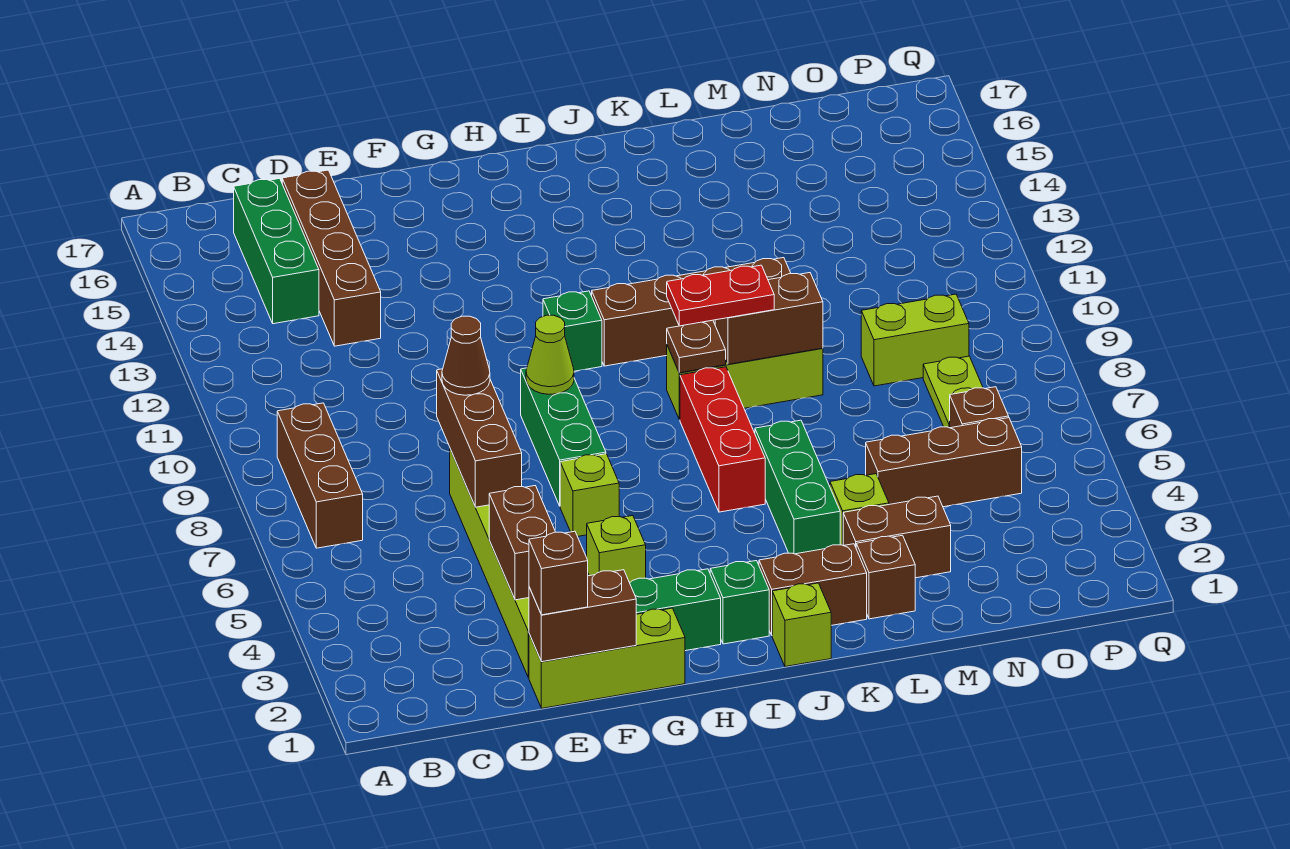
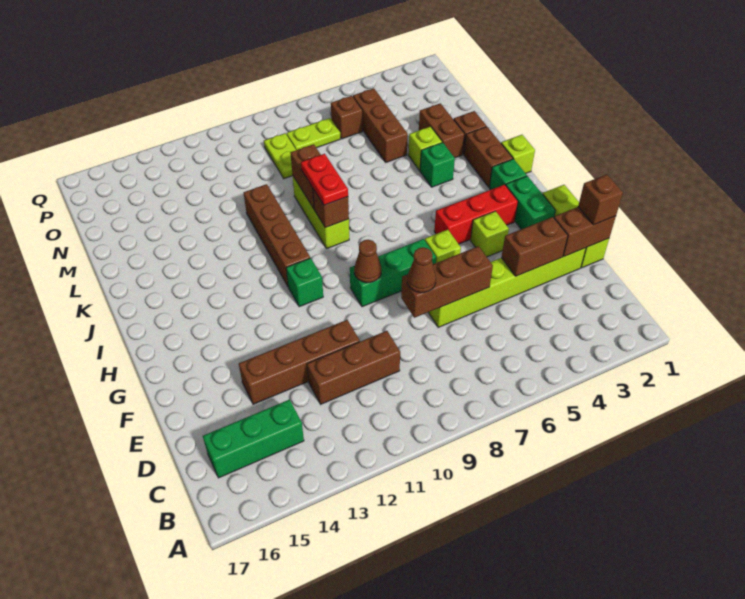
brown brick B7:B9 level 1 -> brown brick D10:D12 level 1
brown brick D13:D16 level 1 -> brown brick E11:E14 level 1
brown brick E1:F1 level 2 -> brown brick E1:E2 level 2
lime cone G9 level 2 -> brown cone G9 level 2
red brick J6:J8 level 1 -> red brick H3:H5 level 1
brown plate J9 level 2 -> brown brick J9 level 2
green brick K4:K6 level 1 -> green brick K4 level 1
lime brick N9:O9 level 1 -> lime plate N9:O9 level 1

